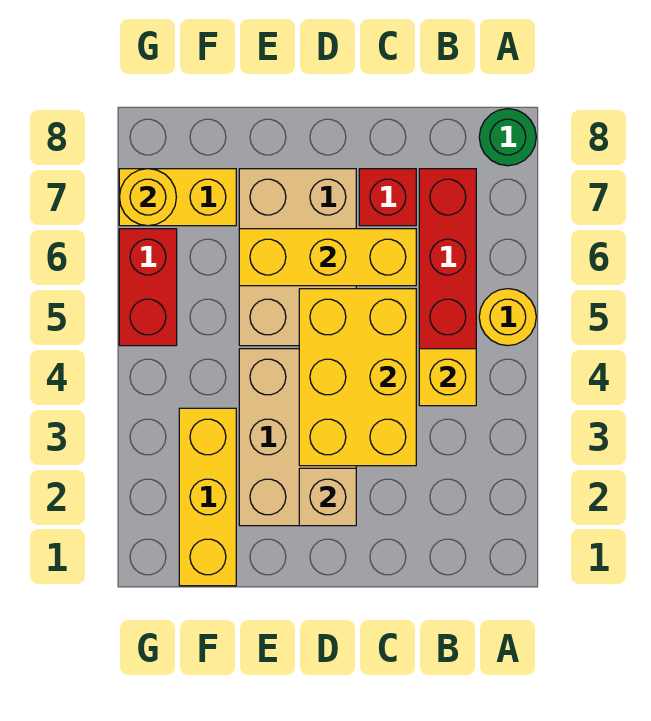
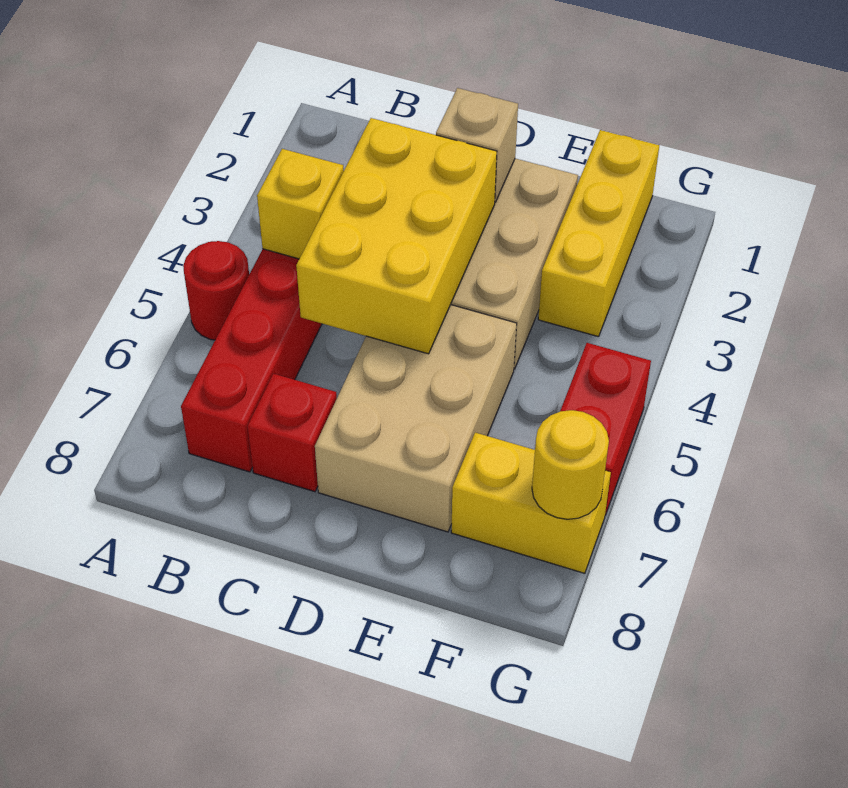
yellow round brick A5 level 1 -> red round brick A5 level 1
green round brick A8 level 1 -> none
yellow brick C6:E6 level 2 -> none

